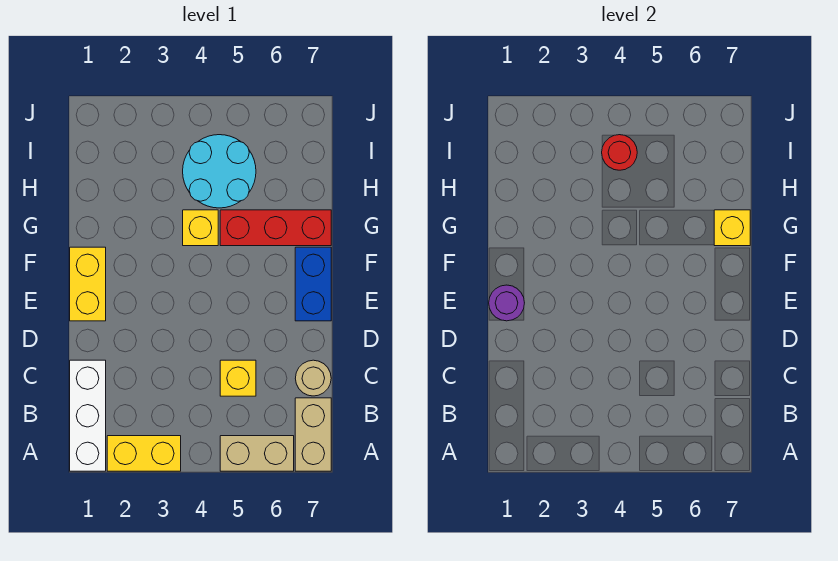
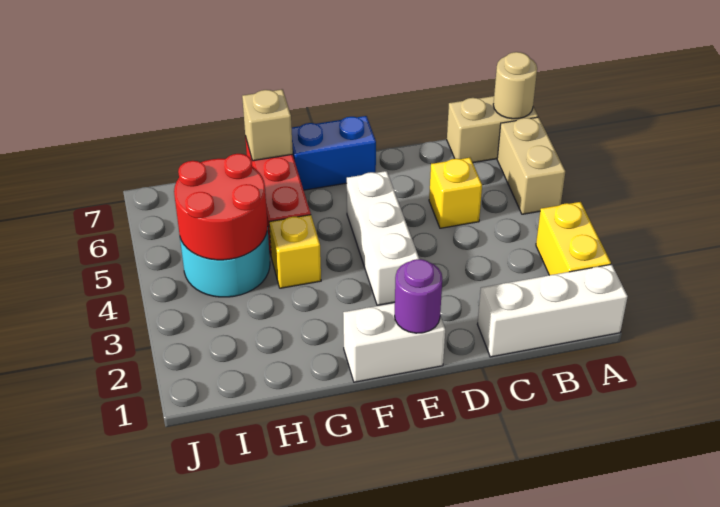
tan round brick C7 level 1 -> tan round brick A7 level 2
yellow brick E1:F1 level 1 -> white brick E1:F1 level 1
none -> white brick E3:E5 level 1
yellow brick G7 level 2 -> tan brick G7 level 2
red round brick I4 level 2 -> red round brick H4:I5 level 2

